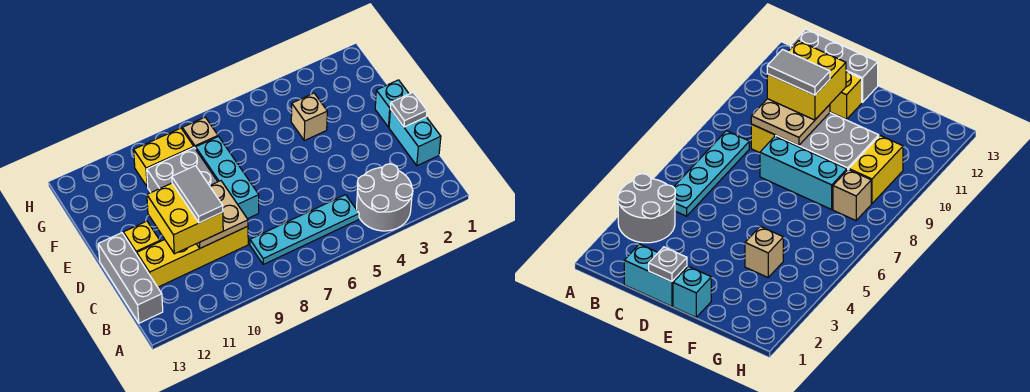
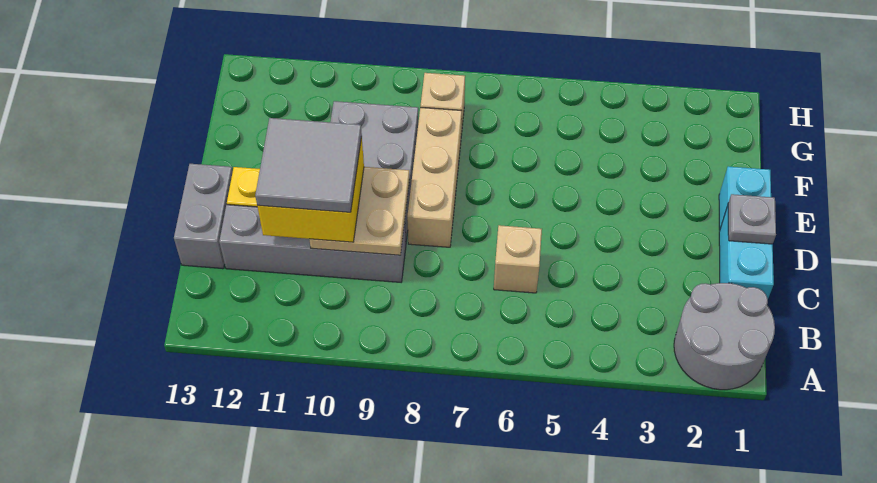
grey round brick A3:B4 level 1 -> grey round brick A1:B2 level 1
cyan plate B5:B8 level 1 -> none
grey brick B13:D13 level 1 -> grey brick C13:D13 level 1
yellow brick C9:C12 level 1 -> grey brick C9:C12 level 1
grey tile C10:D10 level 4 -> grey tile C10:D11 level 4
cyan brick D8:F8 level 1 -> tan brick D8:F8 level 1
tan brick F4 level 1 -> tan brick C6 level 1
yellow brick G9:G10 level 1 -> none

